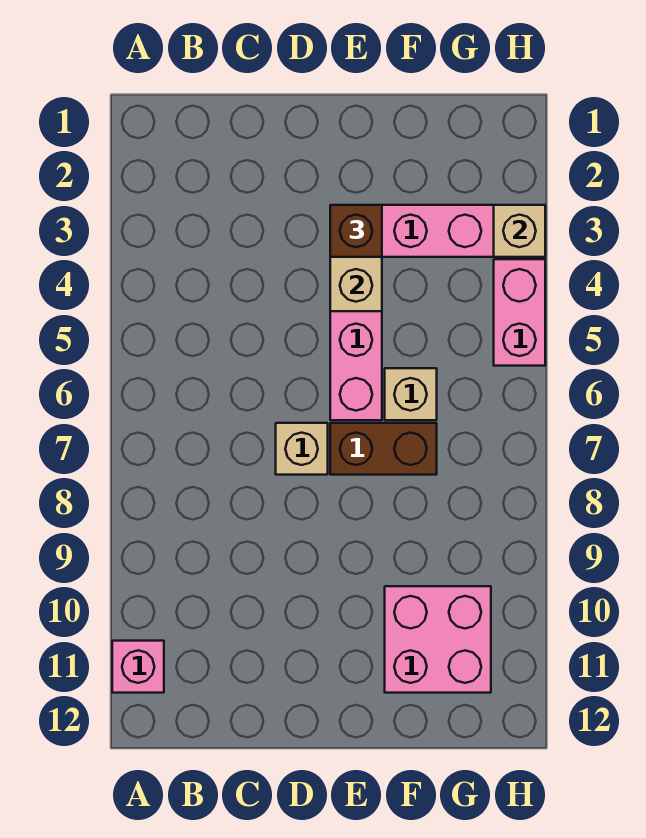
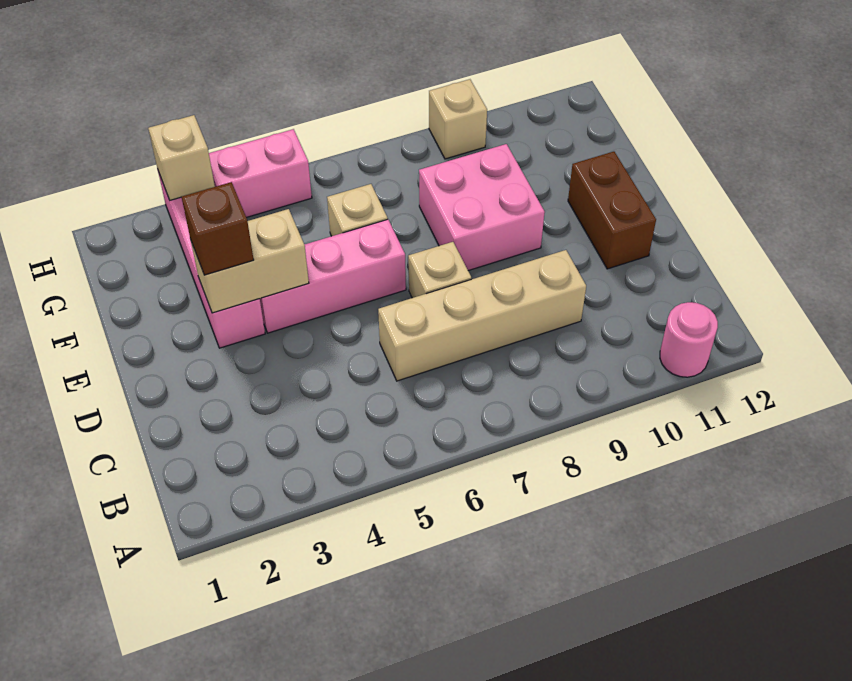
pink brick A11 level 1 -> pink round brick A11 level 1
none -> tan brick C6:C9 level 1
brown brick E7:F7 level 1 -> brown brick D11:E11 level 1
pink brick F10:G11 level 1 -> pink brick E8:F9 level 1
none -> tan brick H9 level 1

